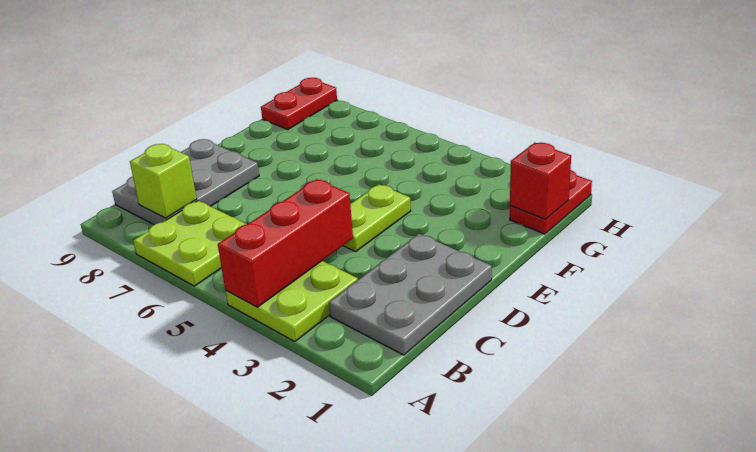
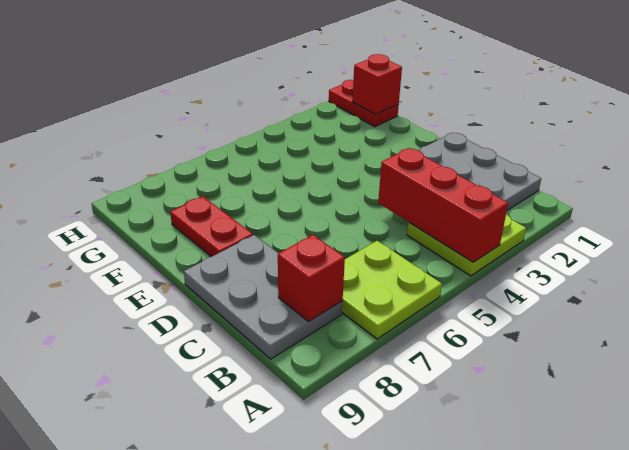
lime brick B8 level 2 -> red brick B8 level 2
lime plate D4:E4 level 1 -> none
red plate G9:H9 level 1 -> red plate E8:F8 level 1

